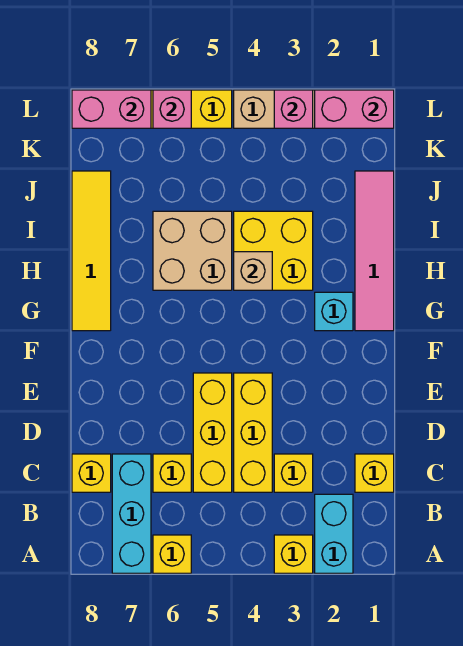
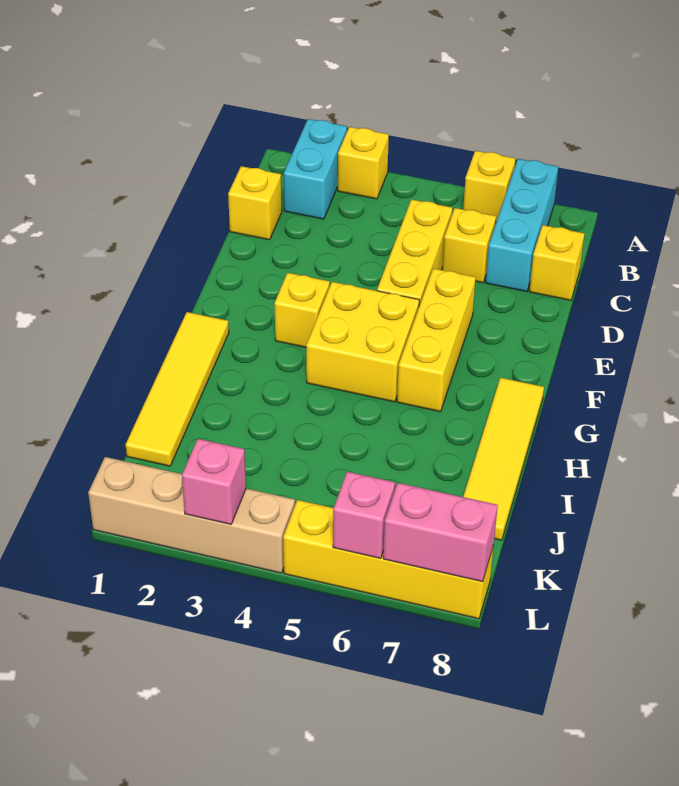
yellow brick C3 level 1 -> yellow brick F3 level 1
yellow brick C4:E4 level 1 -> yellow brick E6:G6 level 1
pink tile G1:J1 level 1 -> yellow tile G1:J1 level 1
cyan brick G2 level 1 -> none
yellow brick H3:I4 level 1 -> yellow brick F4:G5 level 1
tan brick H4 level 2 -> none
tan brick H5:I6 level 1 -> none
pink brick L1:L2 level 2 -> none

